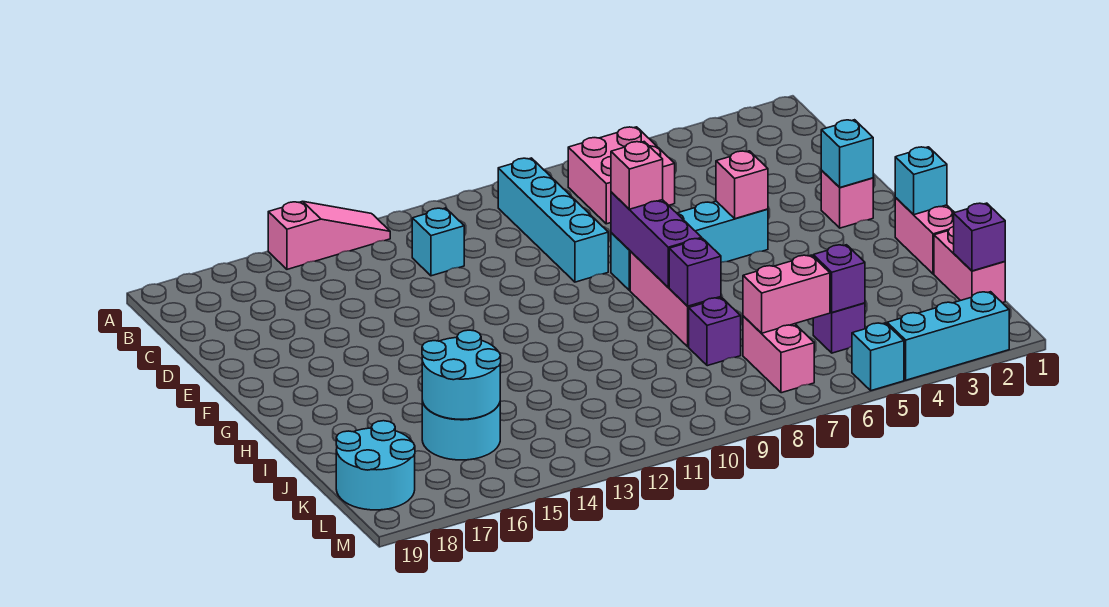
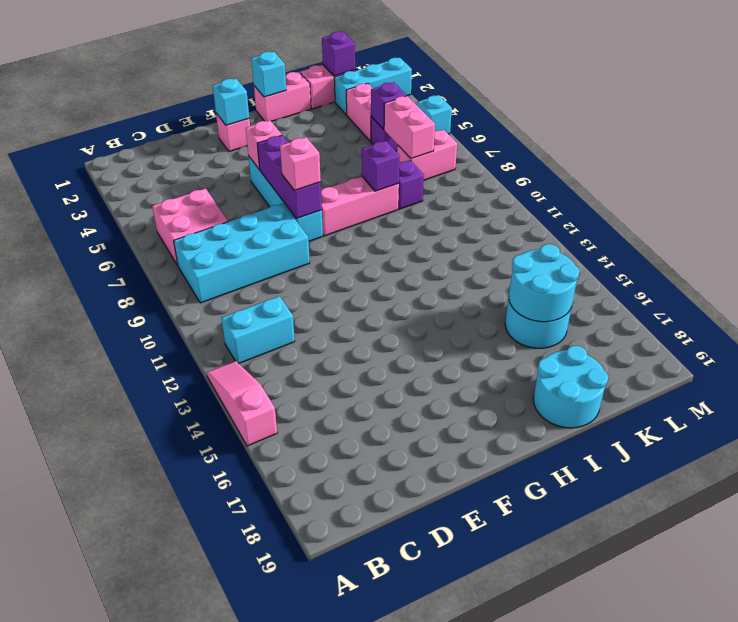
cyan brick B9:E9 level 1 -> cyan brick B8:E9 level 1
cyan brick C12 level 1 -> cyan brick B12:C12 level 1
purple brick F8:H8 level 2 -> purple brick F6:F8 level 2
none -> pink brick K3:K4 level 1
cyan round brick K18:L19 level 1 -> cyan round brick I18:J19 level 1
cyan brick M2:M4 level 1 -> cyan brick K2:M2 level 1

